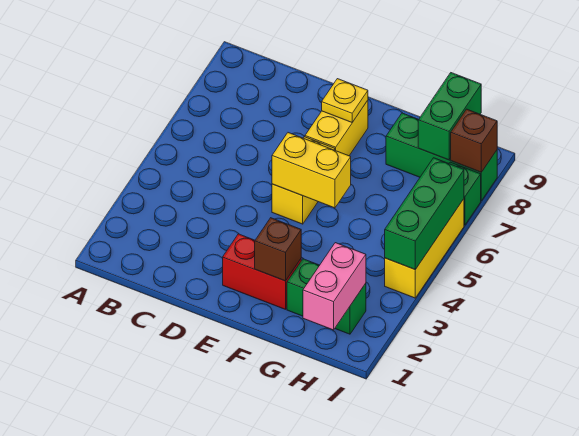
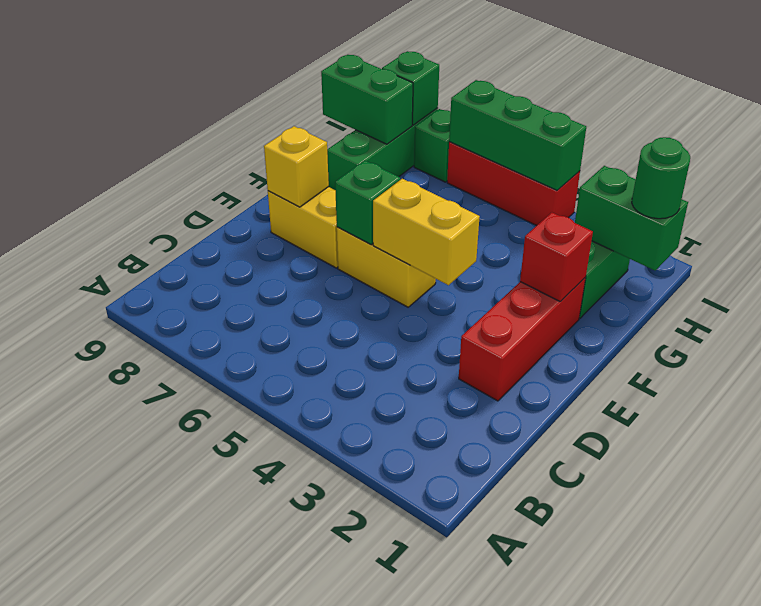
red brick E2:F2 level 1 -> red brick D2:F2 level 1
yellow brick E5:F5 level 2 -> yellow brick E4:E5 level 2
none -> green brick E6 level 2
yellow plate E8 level 2 -> yellow brick E8 level 2
brown brick F2 level 2 -> red brick F2 level 2
pink brick H1:H2 level 2 -> green brick H1:H2 level 2
none -> green round brick H1 level 3
yellow brick I4:I6 level 1 -> red brick I4:I6 level 1
brown brick I8 level 2 -> green brick I8 level 2

